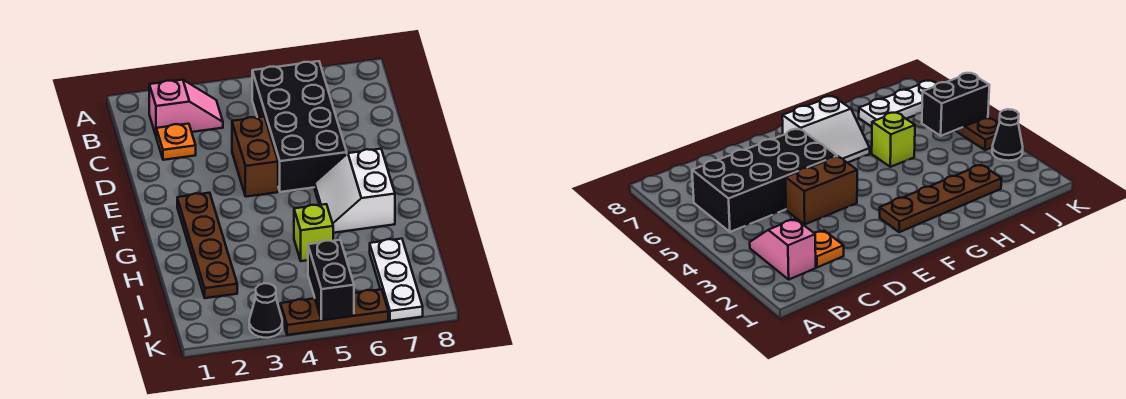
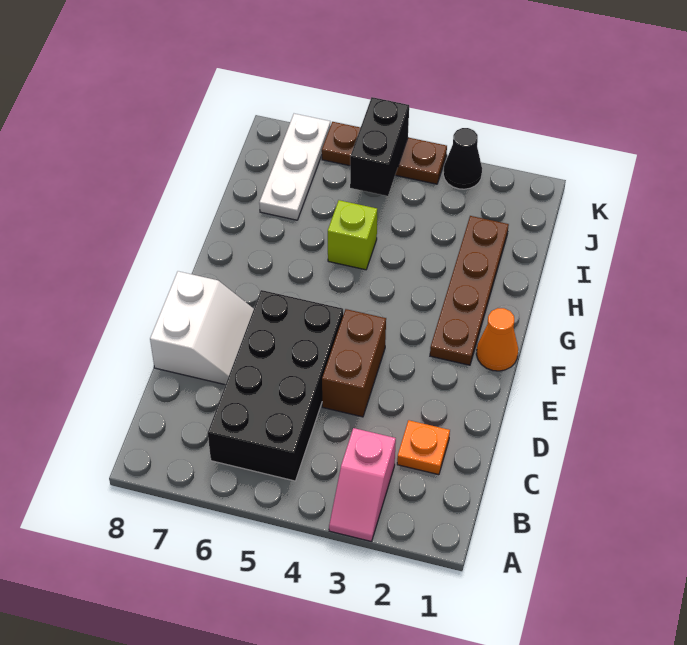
pink slope B2:B3 level 1 top 2 -> pink slope A3:B3 level 1 top B
none -> orange cone F1 level 1
white slope F6:G7 level 1 top 7 -> white slope D7:E8 level 1 top 8

